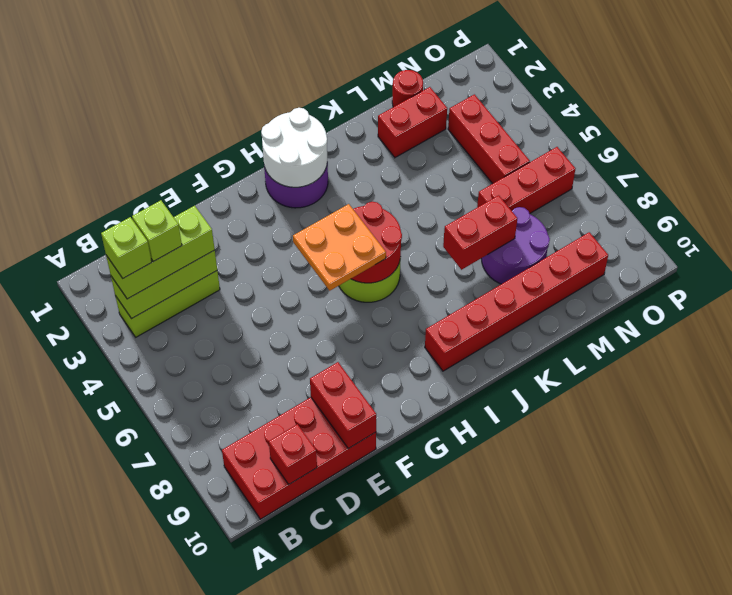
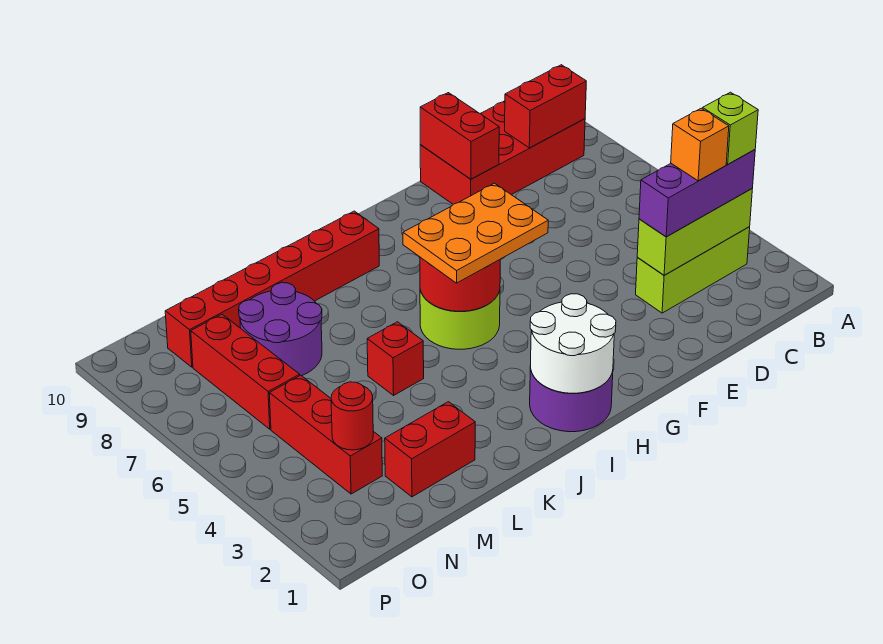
lime brick B3:D3 level 3 -> purple brick B3:D3 level 3
lime brick C3 level 4 -> orange brick C3 level 4
red brick C10 level 2 -> red brick K5 level 1
orange plate G5:H6 level 3 -> orange plate G5:I6 level 3
red brick K7:L7 level 2 -> red brick B9:C9 level 2
red round brick M1 level 1 -> red round brick N3 level 2
red brick M6:O6 level 1 -> red brick N6:N8 level 1

